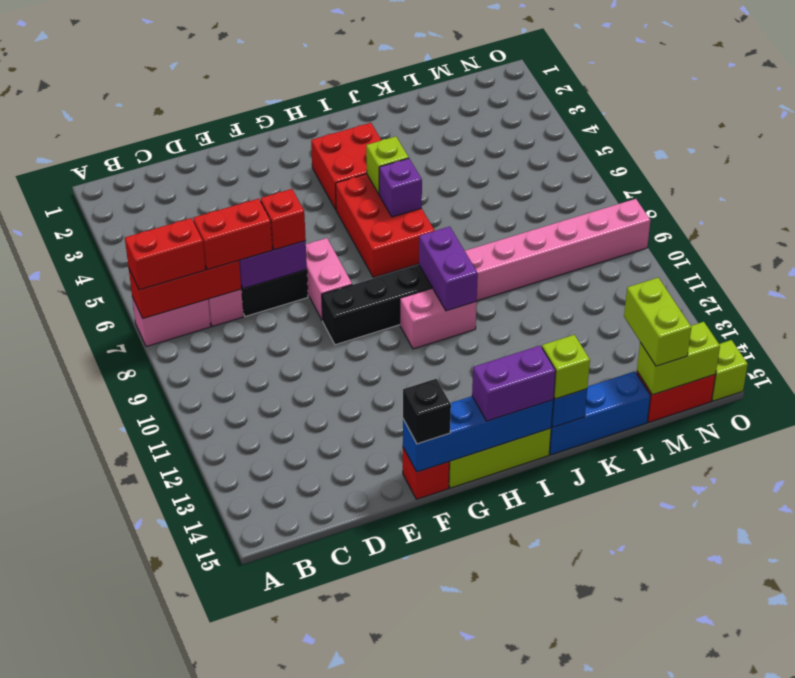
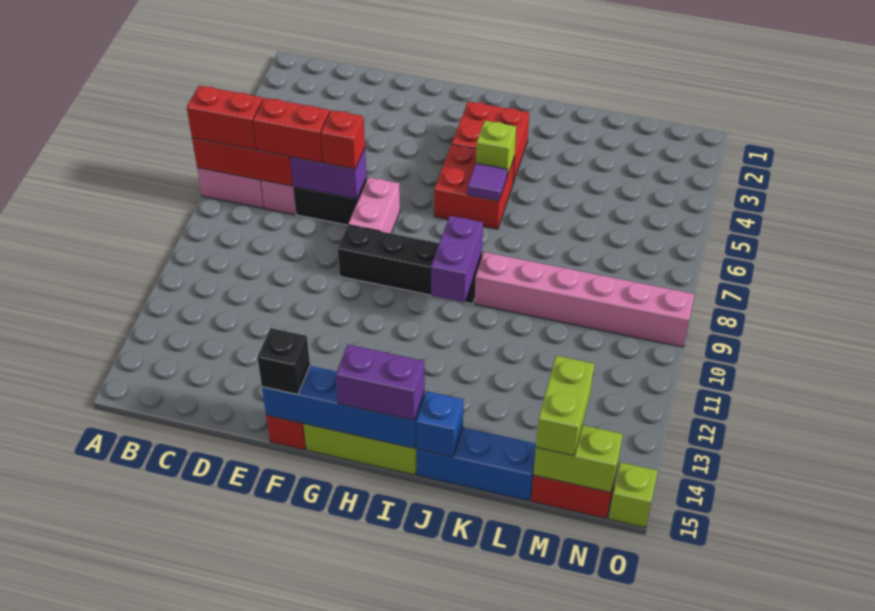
red brick H5:I7 level 1 -> red brick H5:I6 level 1
pink brick H10:I10 level 1 -> none
purple brick I6 level 2 -> purple tile I6 level 2
lime brick J15 level 3 -> none

